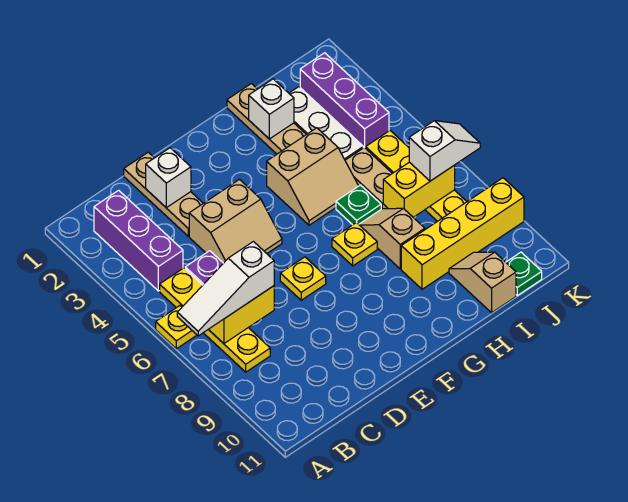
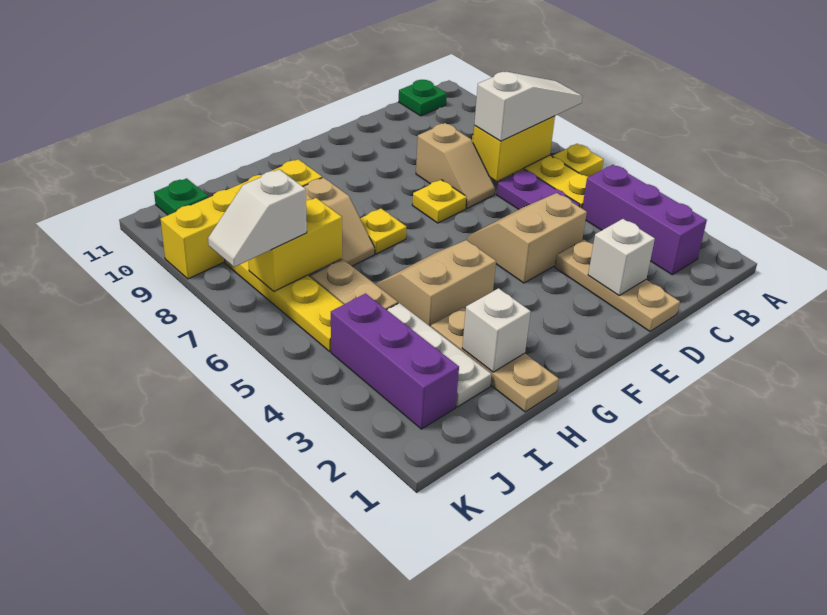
green plate H6 level 1 -> green plate B11 level 1
tan slope I10:I11 level 1 top 11 -> tan slope D7:D8 level 1 top 8

